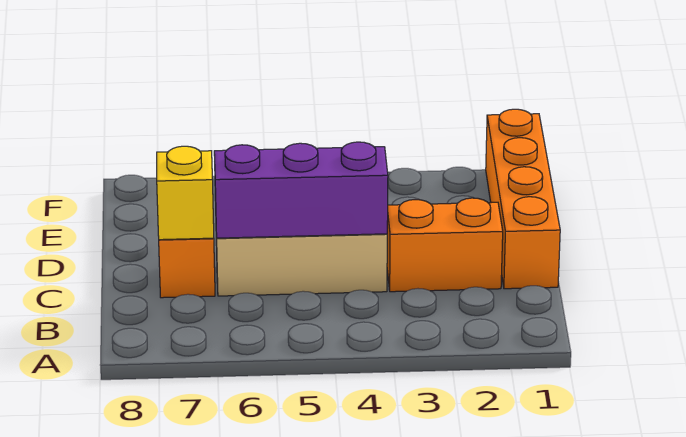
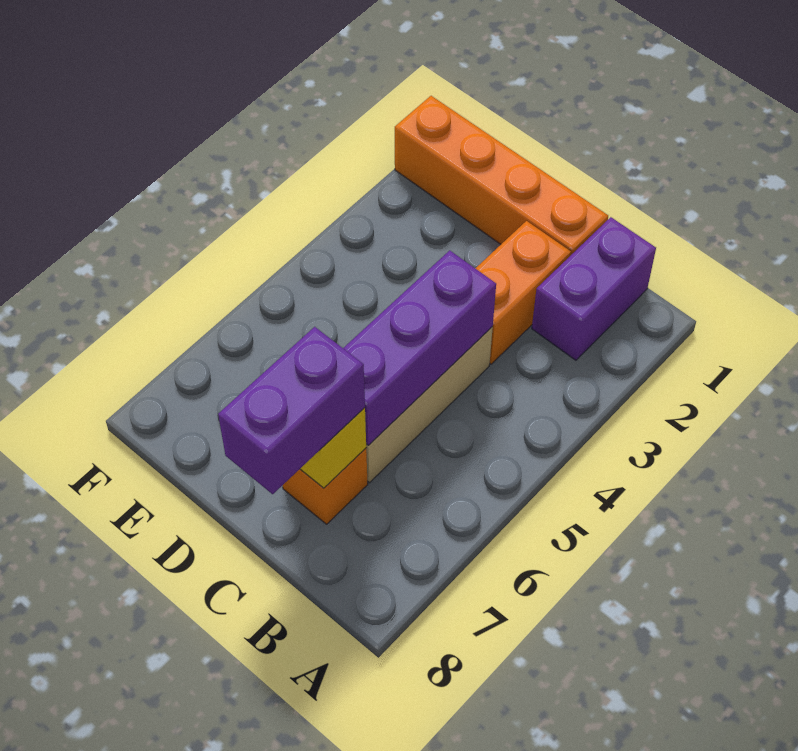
none -> purple brick B1:B2 level 1
none -> purple brick C7:C8 level 3

